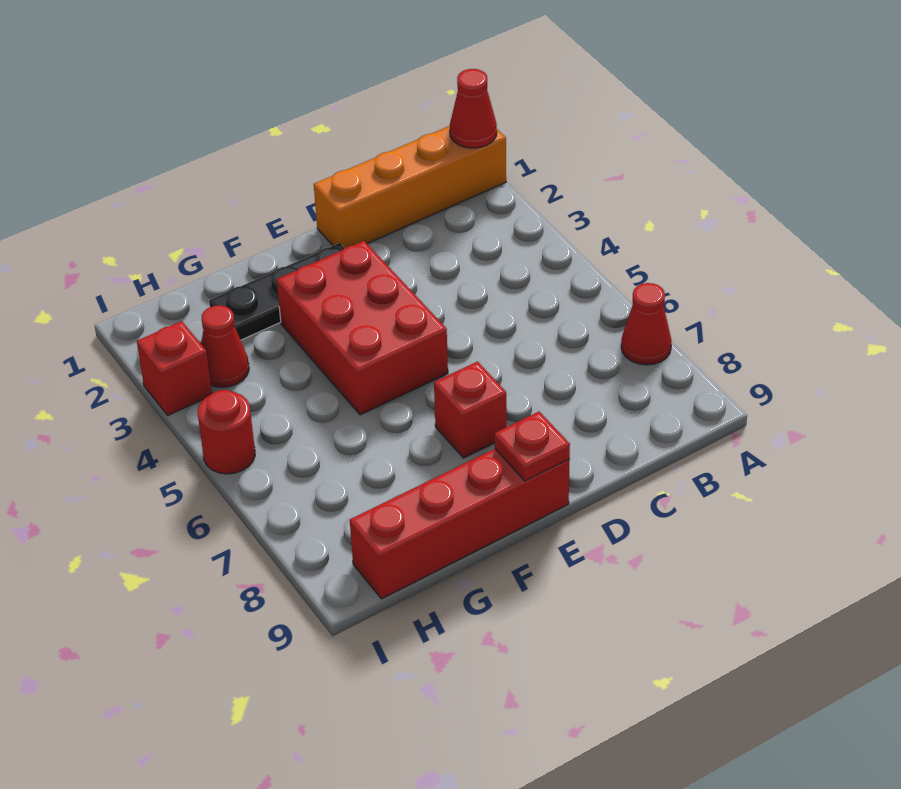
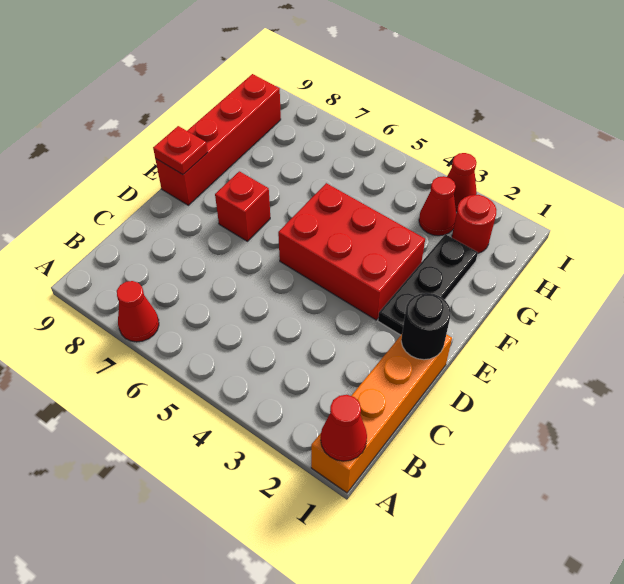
none -> black round brick D1 level 2
red brick I3 level 1 -> red cone I3 level 1
red round brick I5 level 1 -> red round brick H2 level 1

